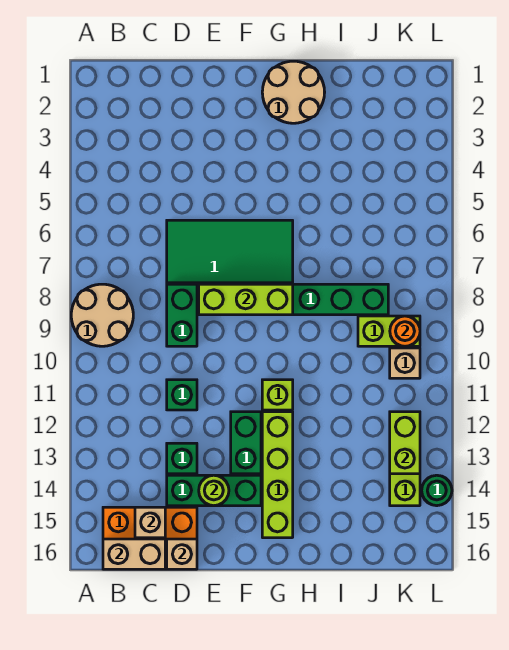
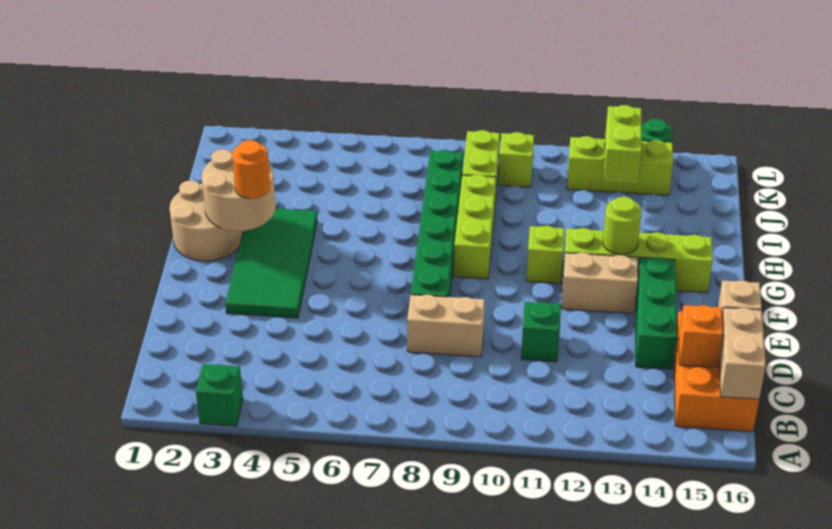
tan round brick A8:B9 level 1 -> tan round brick G2:H3 level 2
tan brick C15 level 2 -> orange brick C15 level 2
green tile D6:G7 level 1 -> green tile E3:H4 level 1
green brick D8:D9 level 1 -> tan brick D8:D9 level 1
green brick D13 level 1 -> green brick A3 level 1
lime brick E8:G8 level 2 -> lime brick G9:I9 level 1
lime round brick E14 level 2 -> lime round brick G13 level 2
green brick F12:F13 level 1 -> tan brick F12:F13 level 1
orange round brick K9 level 2 -> orange round brick G3 level 3
tan brick K10 level 1 -> lime brick K10 level 1
lime brick K12:K13 level 2 -> lime brick J13:K13 level 2

